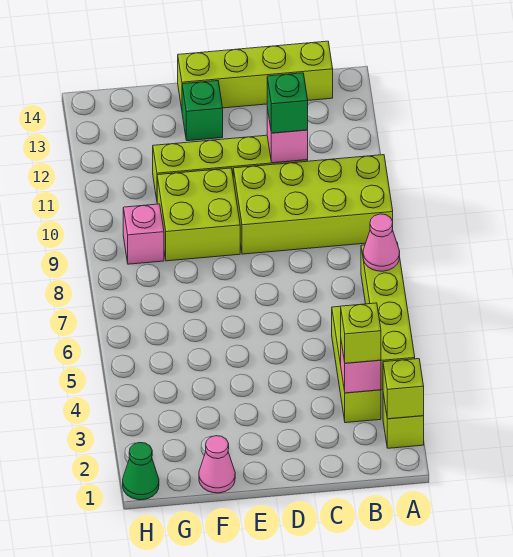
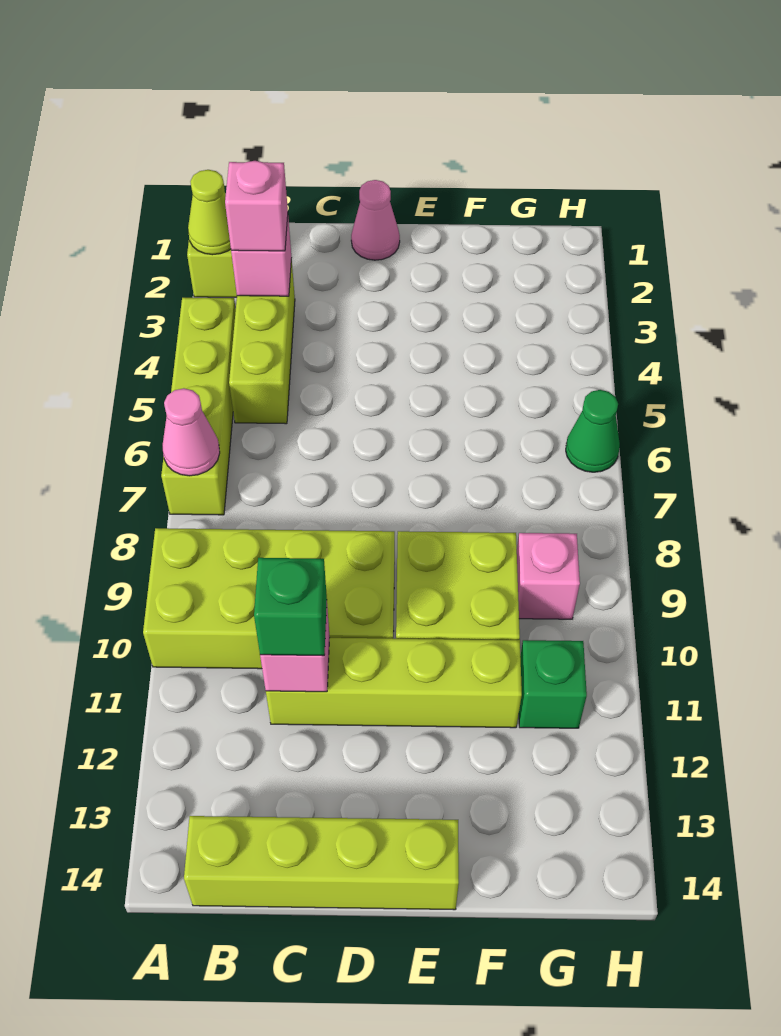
lime brick A2 level 2 -> lime cone A2 level 2
lime brick B3 level 3 -> pink brick B3 level 3
green brick E13 level 1 -> green brick G11 level 1
pink cone F1 level 1 -> pink cone D1 level 1
green cone H1 level 1 -> green cone H6 level 1

